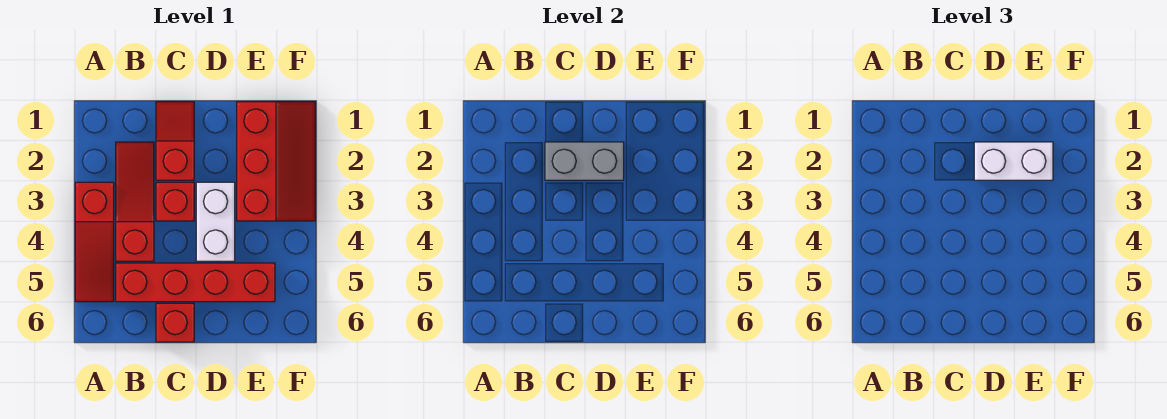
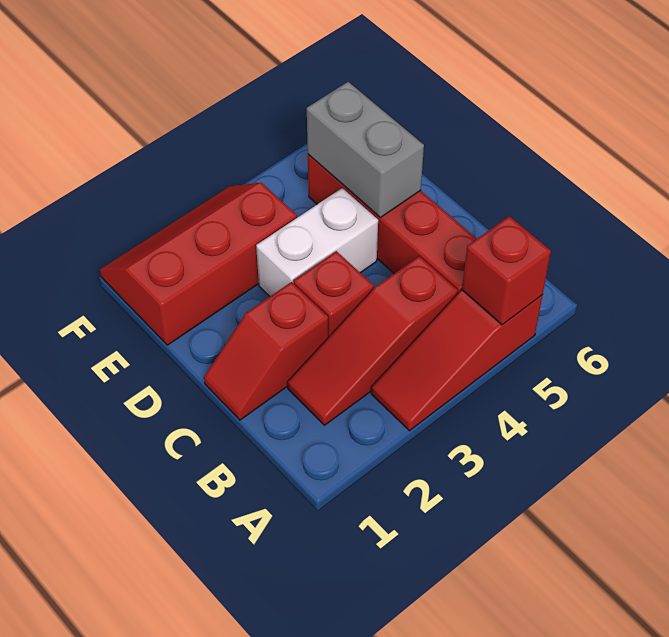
red slope A3:A5 level 1 top 3 -> red slope A3:A5 level 1 top 5
grey brick C2:D2 level 2 -> grey brick D5:E5 level 2
red brick C6 level 1 -> red brick A5 level 2
white brick D2:E2 level 3 -> none

